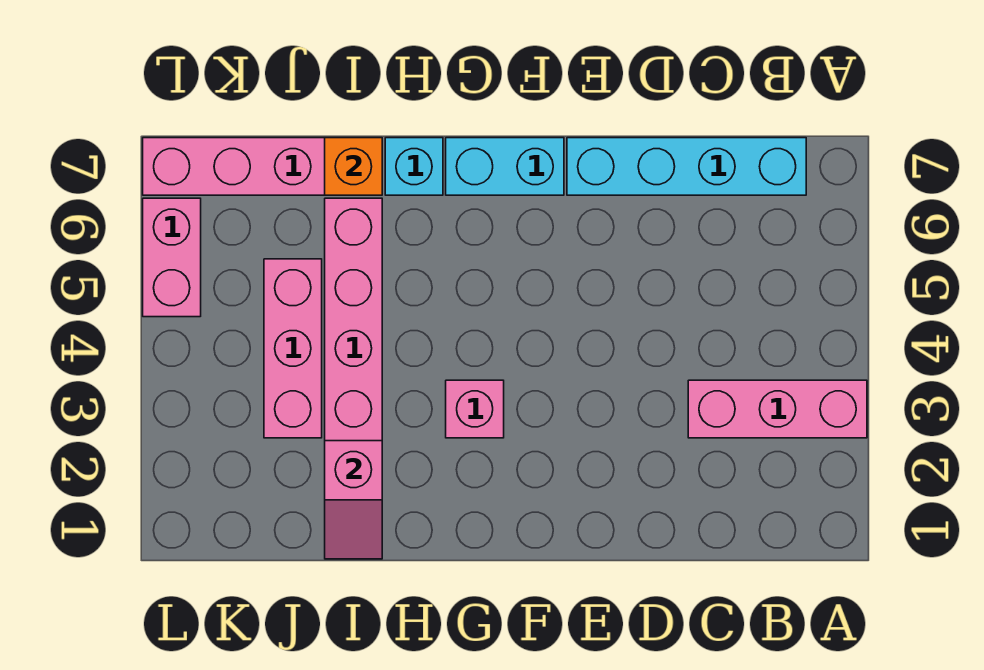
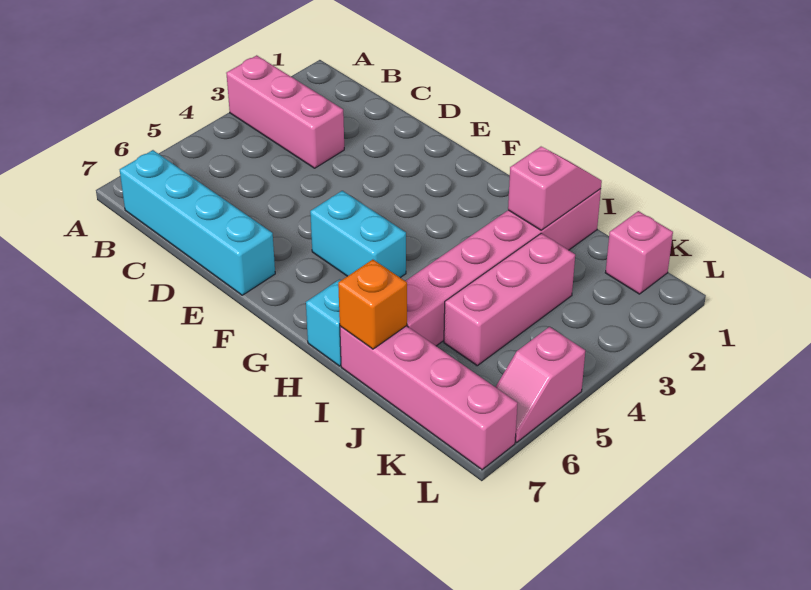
cyan brick F7:G7 level 1 -> cyan brick F5:G5 level 1
pink brick G3 level 1 -> pink brick K1 level 1
pink brick L5:L6 level 1 -> pink slope L5:L6 level 1 top 5

